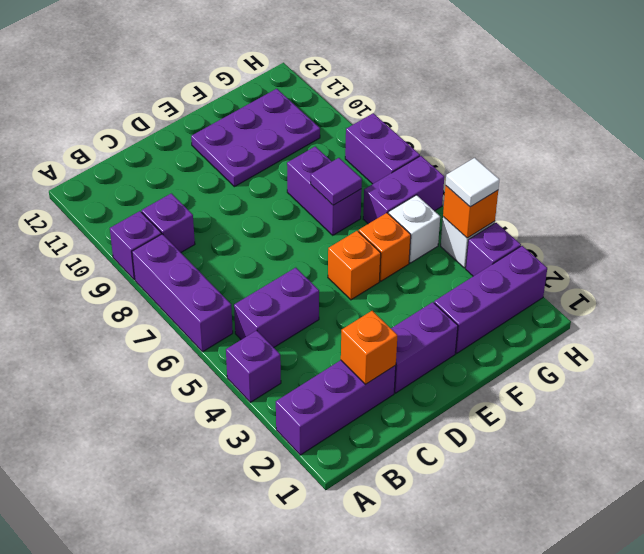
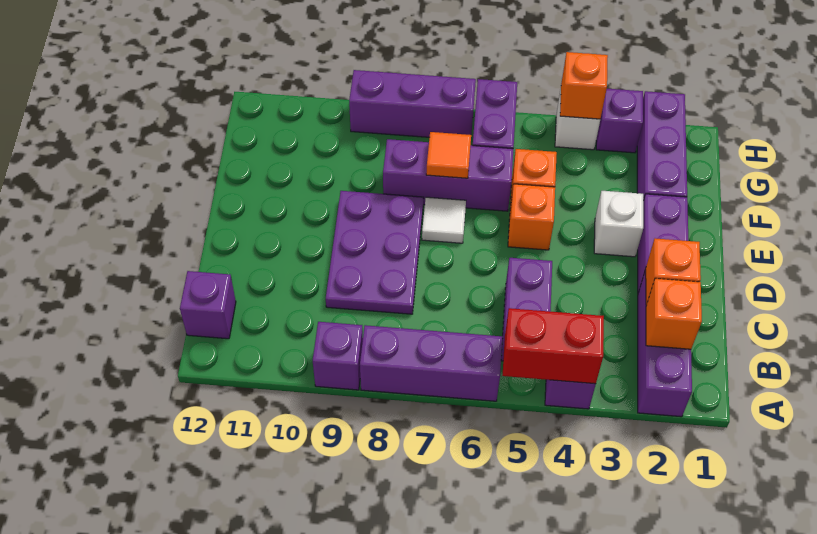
none -> red brick A4:A5 level 2
none -> orange brick B2 level 2
purple brick B9 level 1 -> purple brick B12 level 1
purple plate E10:G11 level 1 -> purple plate C8:E9 level 1
purple brick F7:F8 level 1 -> purple brick F6:F8 level 1
purple tile F7 level 2 -> orange tile F7 level 2
white brick G5 level 1 -> white brick E3 level 1
white tile H4 level 3 -> white tile E7 level 1
purple brick H7:H8 level 1 -> purple brick H7:H9 level 1

